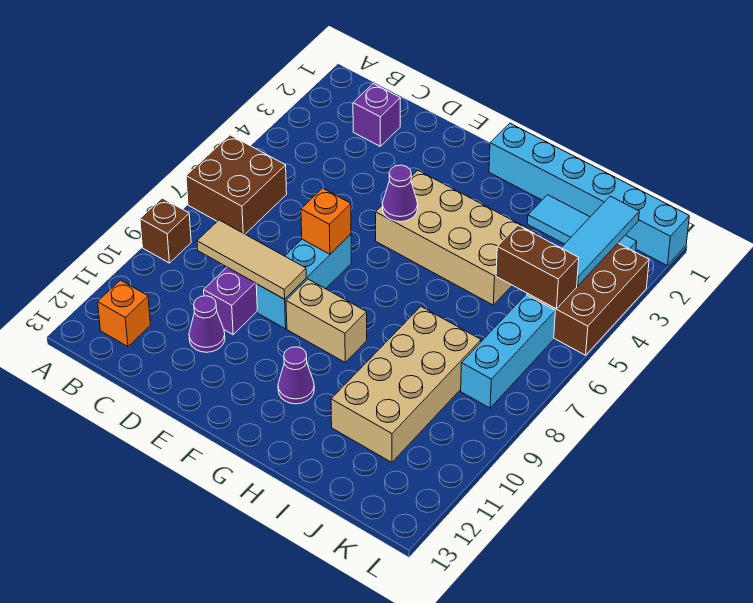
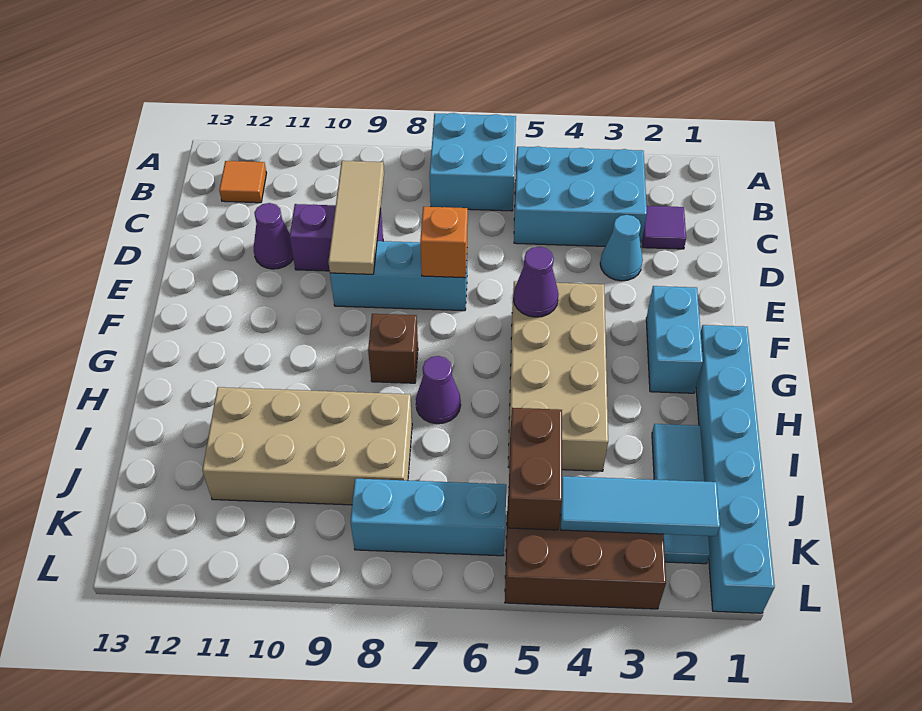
brown brick A6:B7 level 1 -> cyan brick A6:B7 level 1
brown brick A9 level 1 -> brown brick G8 level 1
none -> cyan brick B3:C5 level 1
orange brick B12 level 1 -> orange tile B12 level 1
purple brick C2 level 1 -> purple tile C2 level 1
none -> cyan cone D3 level 1
none -> cyan brick F2:G2 level 1
tan brick F9:G9 level 1 -> none
purple cone G11 level 1 -> purple cone H7 level 1

